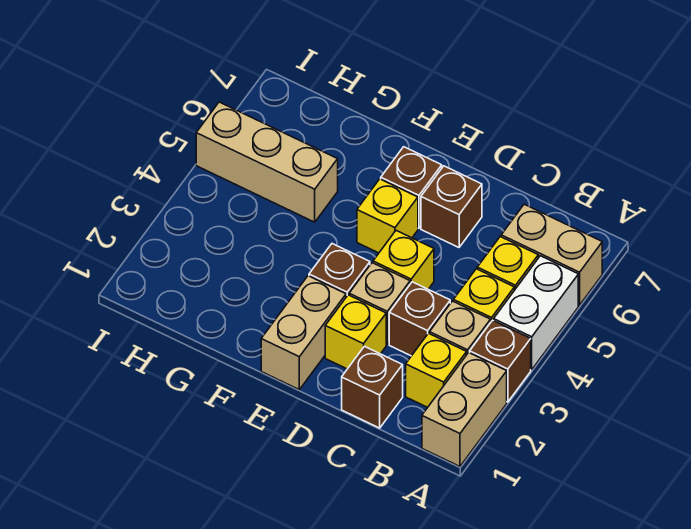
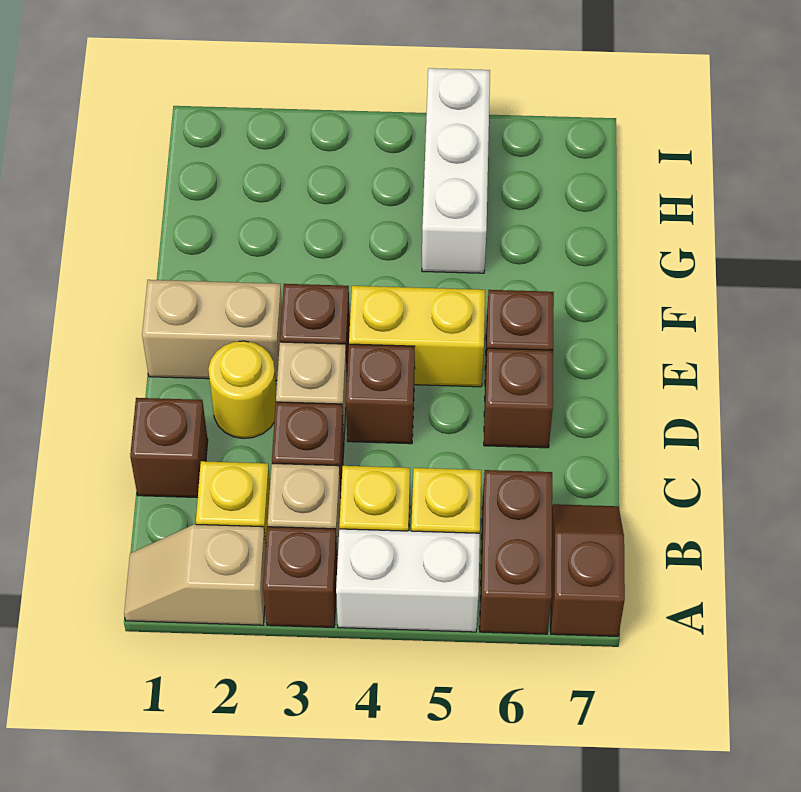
tan brick A1:A2 level 1 -> tan slope A1:A2 level 1 top 2
tan brick A6:B6 level 1 -> brown brick A6:B6 level 1
none -> brown slope A7:B7 level 1 top A
yellow brick D2 level 1 -> yellow round brick D2 level 1
yellow brick D4 level 1 -> brown brick D4 level 1
yellow brick E5 level 1 -> yellow brick E4:E5 level 1
tan brick G5:I5 level 1 -> white brick G5:I5 level 1

